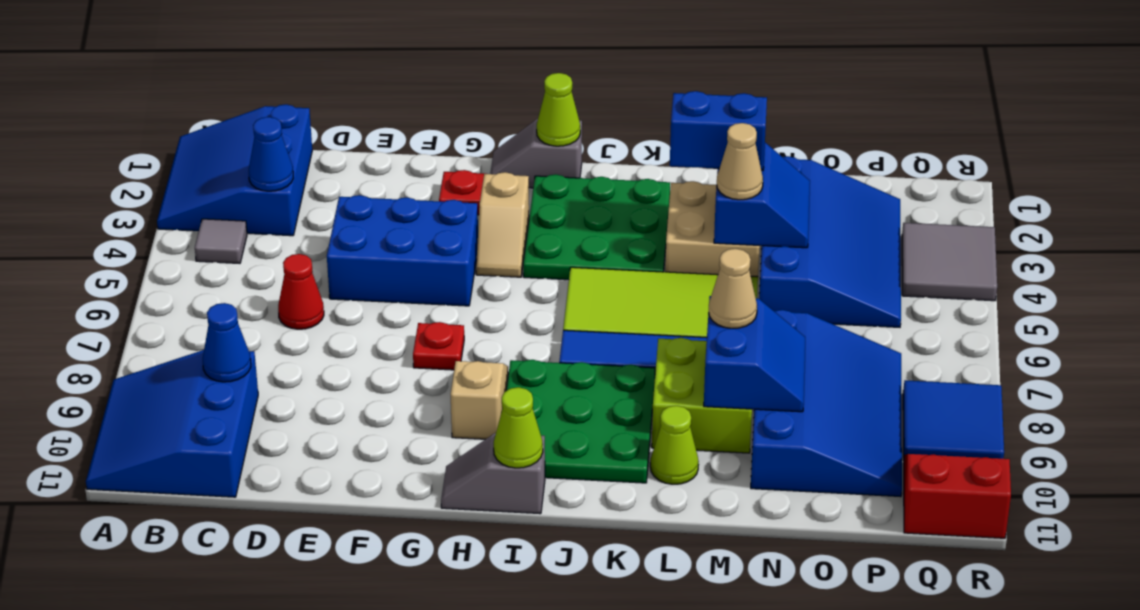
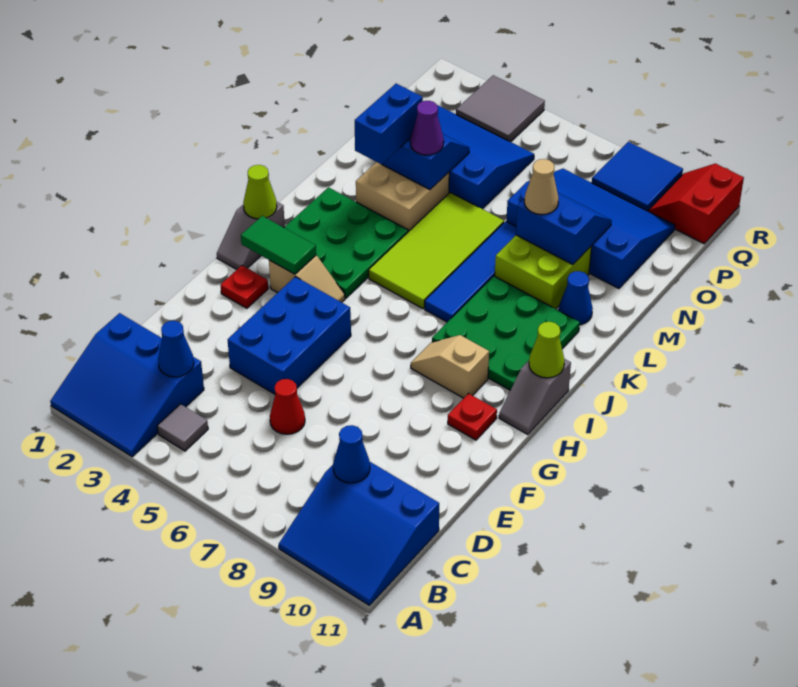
red plate G7 level 1 -> red plate G10 level 1
none -> green tile H2:H3 level 2
lime cone L10 level 1 -> blue cone L10 level 1
tan cone M4 level 3 -> purple cone M4 level 3

